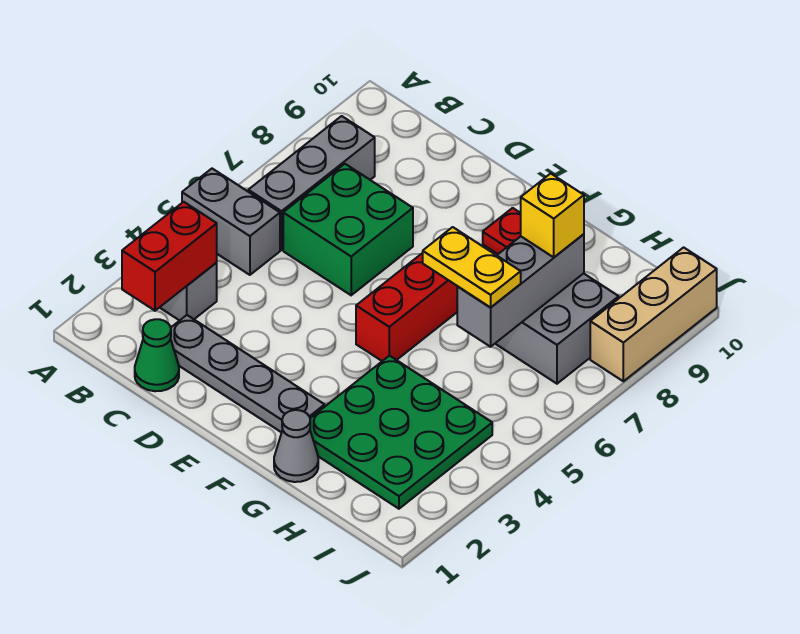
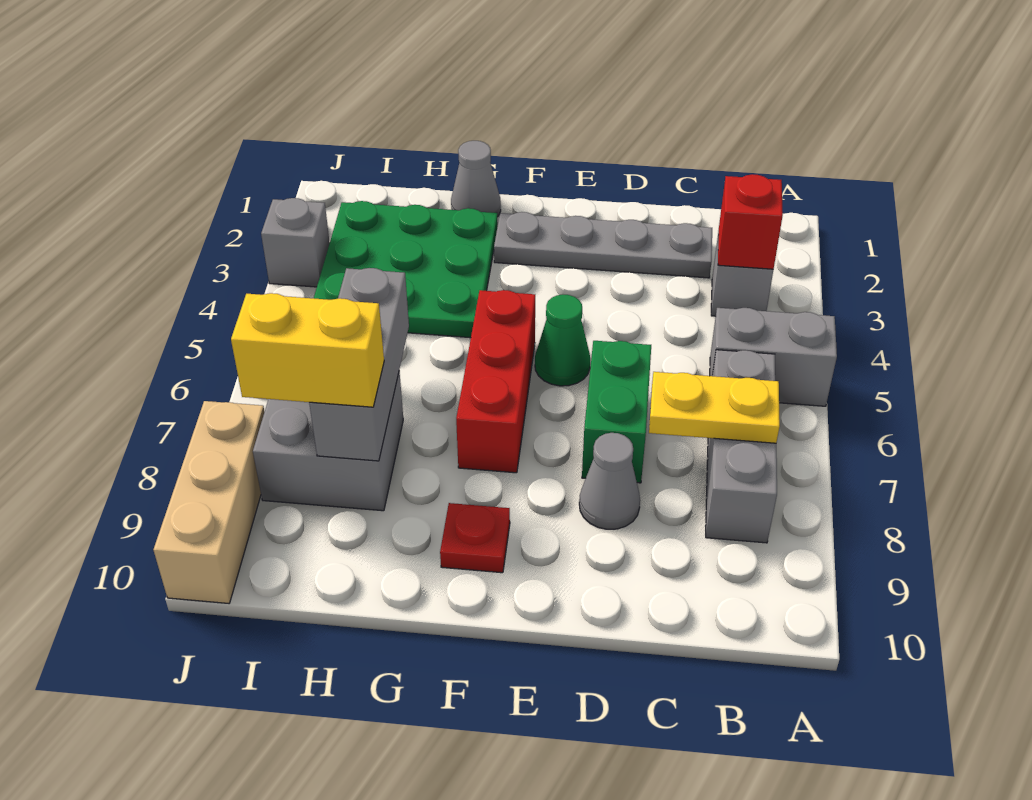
red brick B2:B3 level 2 -> red brick B3 level 2
green cone C1 level 1 -> green cone E5 level 1
green brick C6:D7 level 1 -> green brick D6:D7 level 1
none -> grey cone D8 level 1
yellow plate G6:H6 level 3 -> yellow plate B7:C7 level 2
yellow brick H8 level 3 -> yellow brick H8:I8 level 3
none -> grey brick J3 level 1

